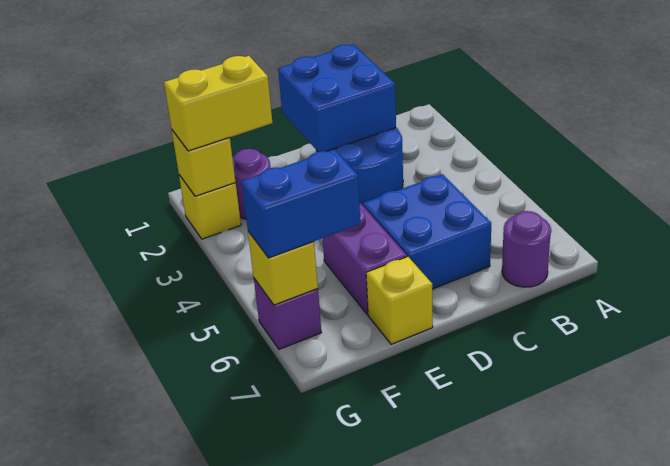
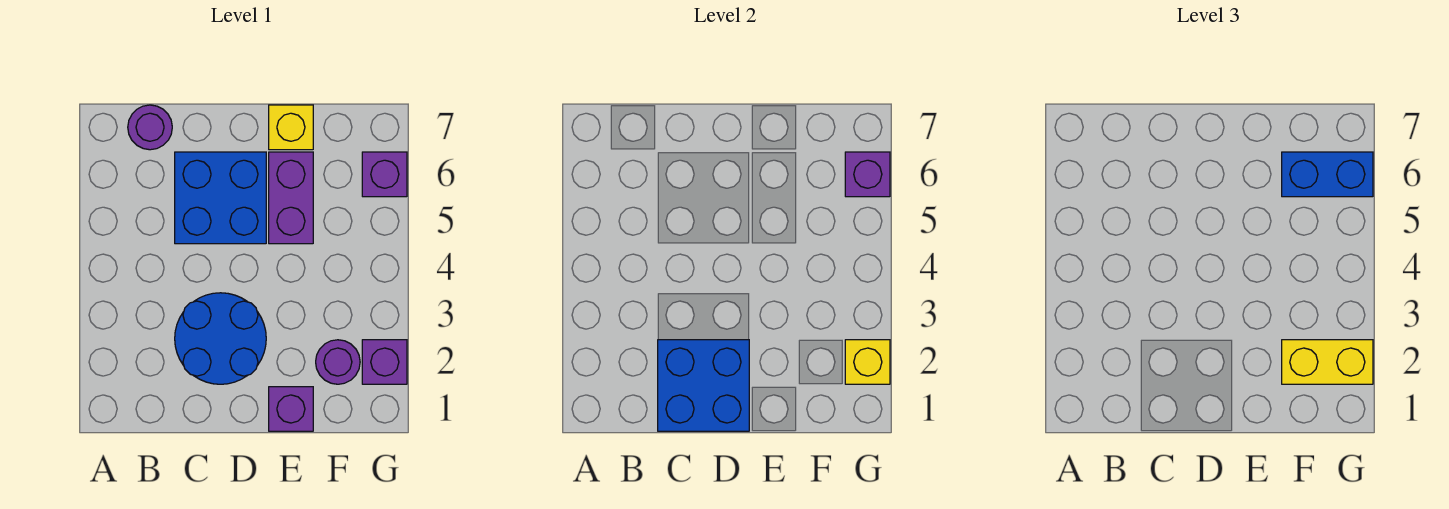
none -> purple brick E1 level 1
yellow brick G2 level 1 -> purple brick G2 level 1
yellow brick G6 level 2 -> purple brick G6 level 2

